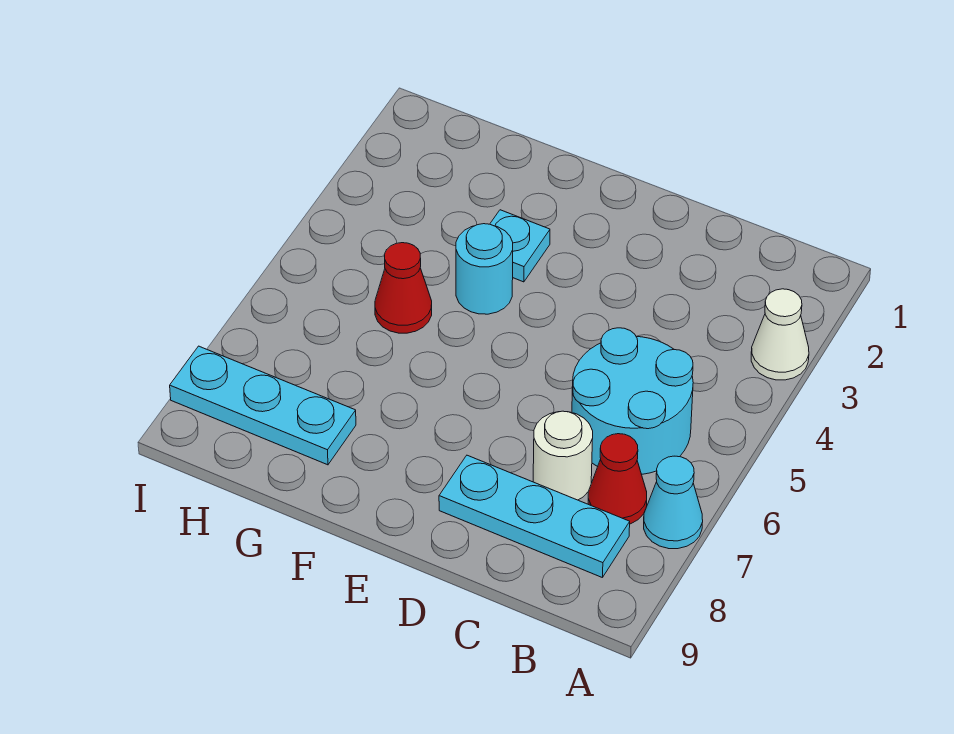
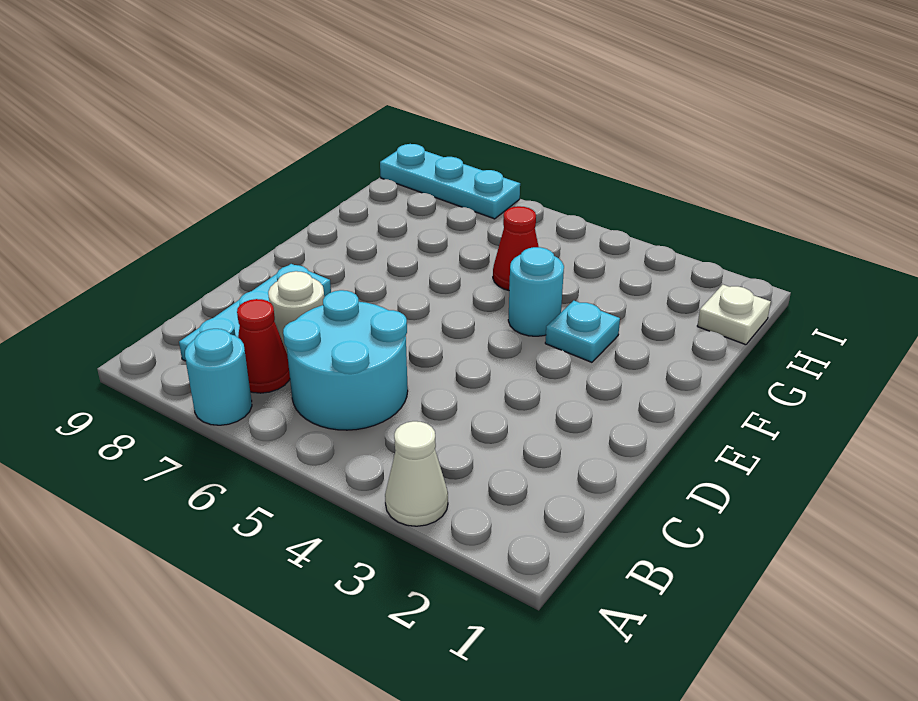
cyan cone A7 level 1 -> cyan round brick A7 level 1
cyan plate G8:I8 level 1 -> cyan plate I7:I9 level 1
none -> white plate H1 level 1

